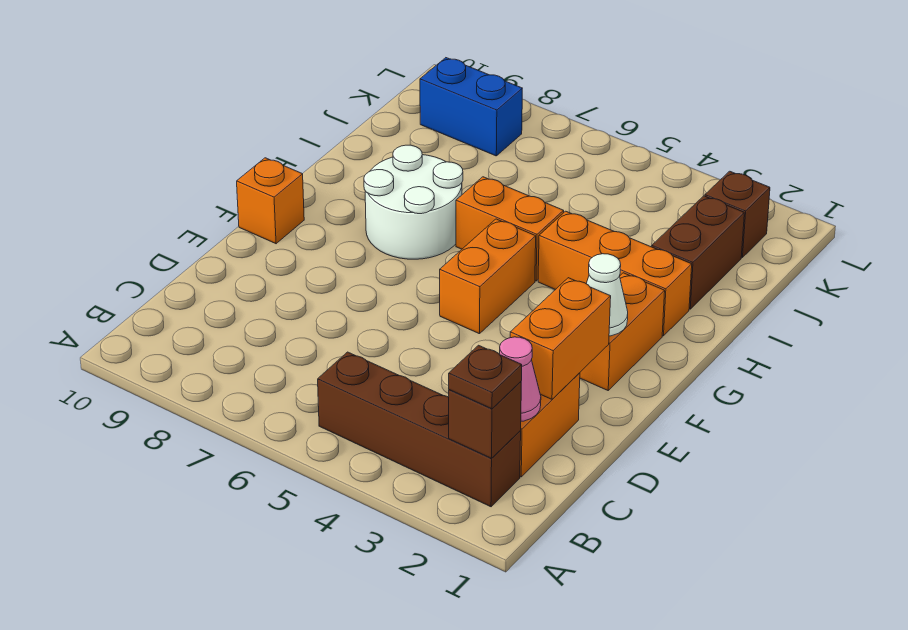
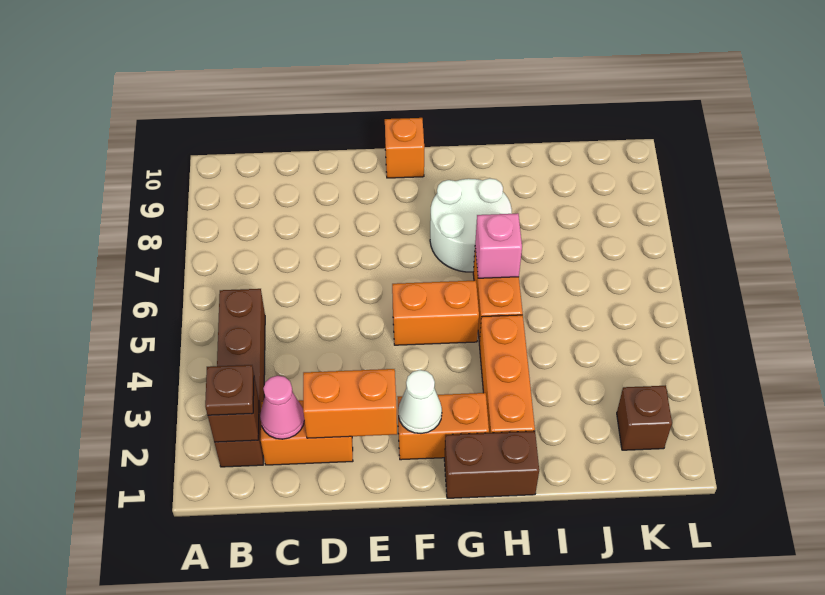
none -> pink brick H6 level 2
brown brick I2:J2 level 1 -> brown brick G1:H1 level 1
blue brick K8:K9 level 1 -> none

